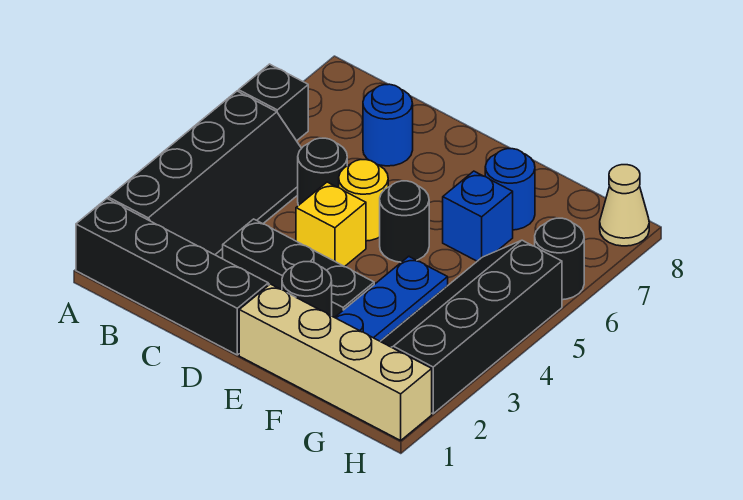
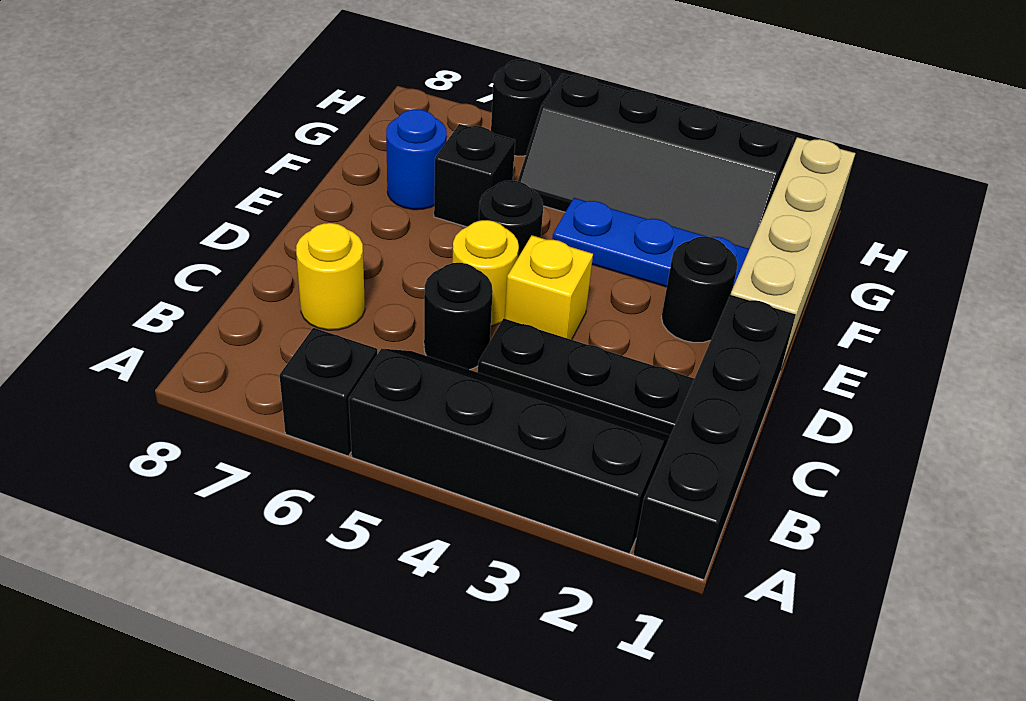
black plate C3:E3 level 1 -> black plate C2:C4 level 1
blue round brick C7 level 1 -> yellow round brick C7 level 1
blue brick F6 level 1 -> black brick F6 level 1
tan cone H8 level 1 -> none

